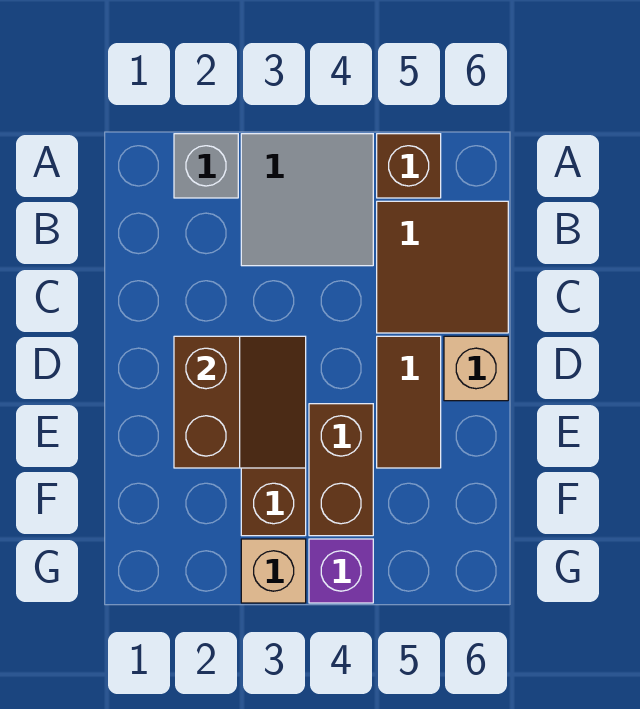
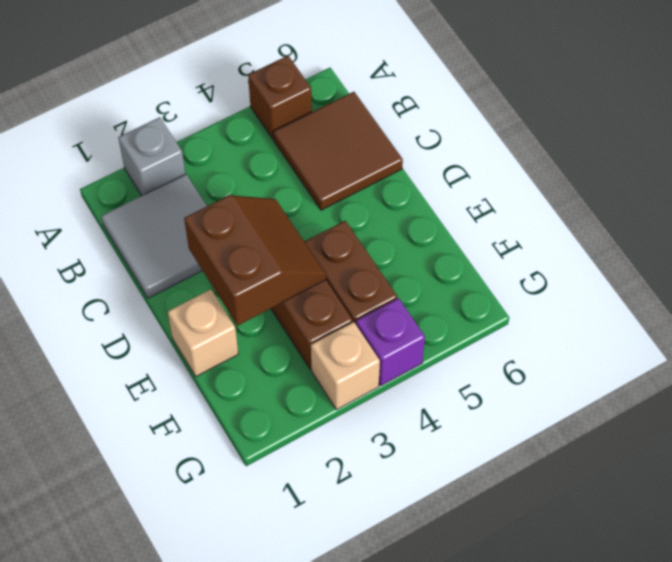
grey tile A3:B4 level 1 -> grey tile B1:C2 level 1
brown tile D5:E5 level 1 -> none
tan brick D6 level 1 -> tan brick E1 level 1

